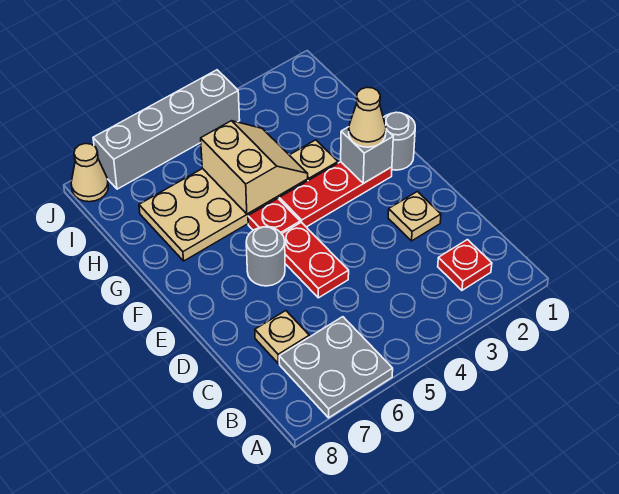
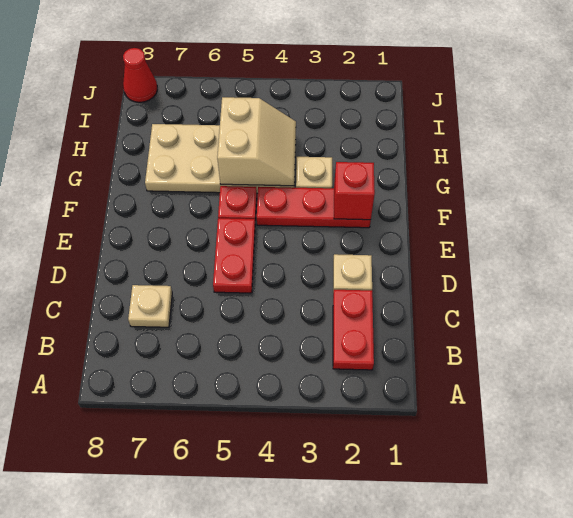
grey plate A6:B7 level 1 -> none
red plate B2 level 1 -> red plate B2:C2 level 1
grey round brick E6 level 1 -> none
grey round brick F1 level 1 -> none
grey brick F2 level 2 -> red brick F2 level 2
tan cone F2 level 3 -> none
grey brick J4:J7 level 1 -> none
tan cone J8 level 1 -> red cone J8 level 1

